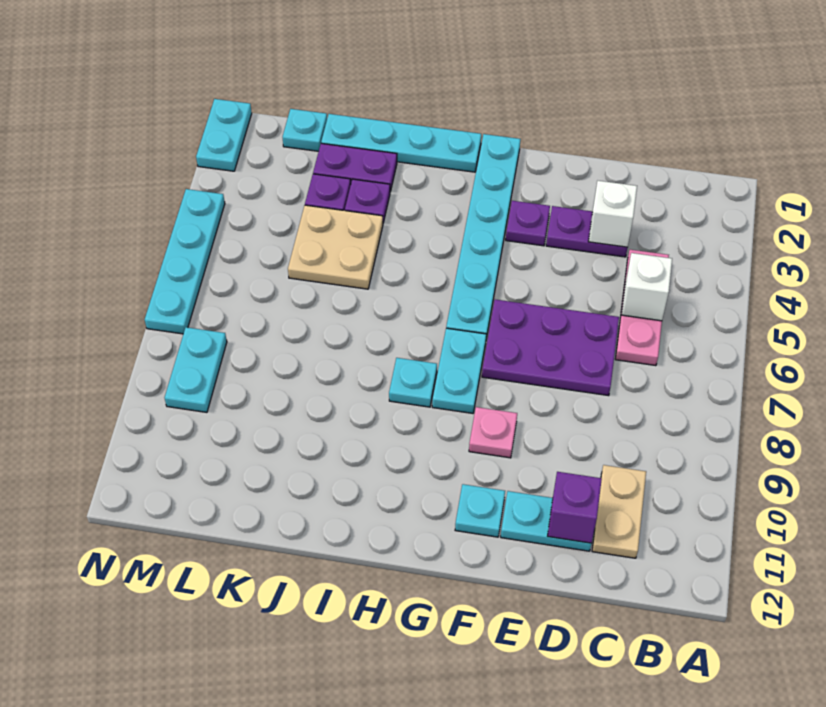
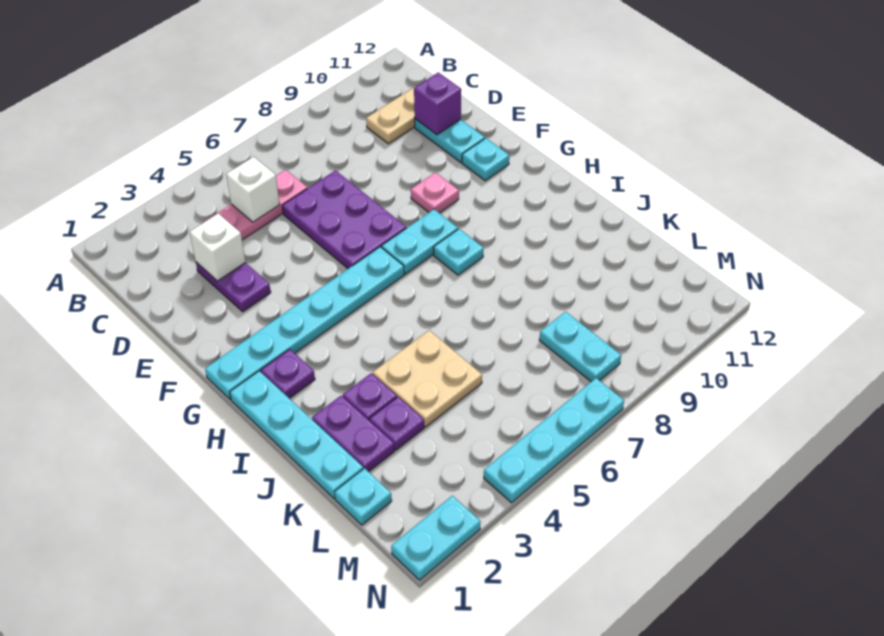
purple plate F3 level 1 -> purple plate H2 level 1
cyan plate M8:M9 level 1 -> cyan plate L8:M8 level 1

